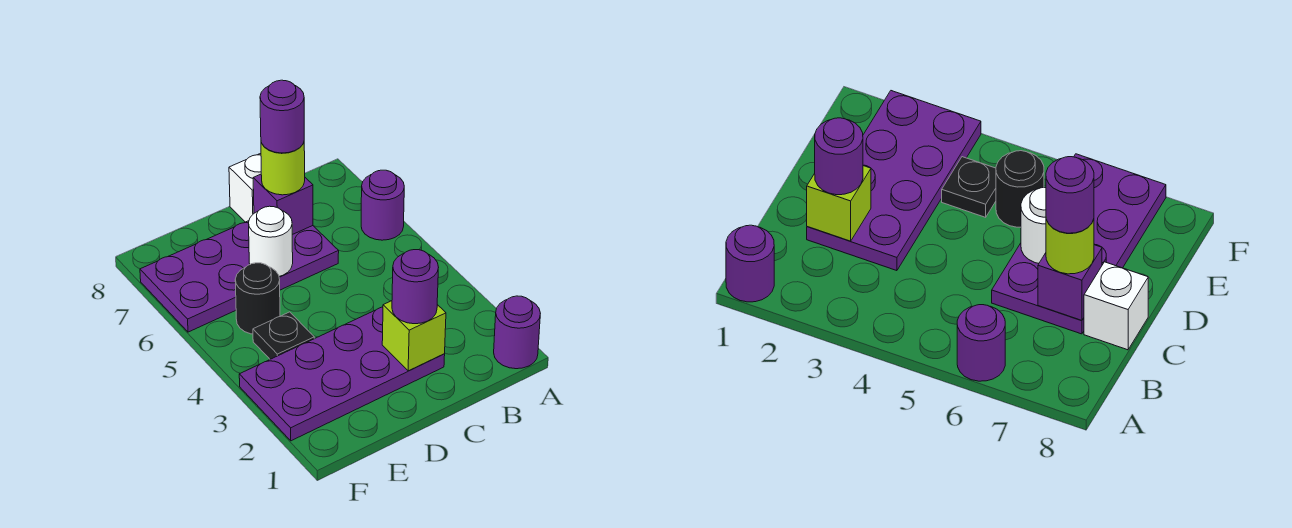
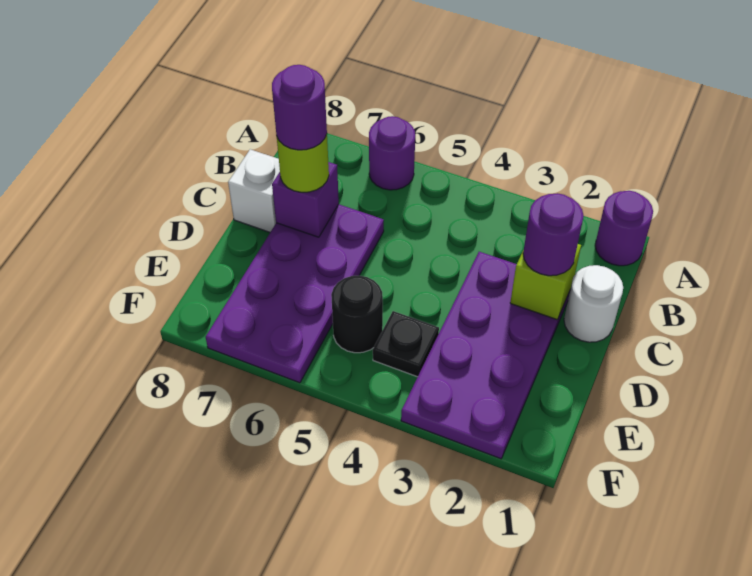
white round brick D6 level 2 -> white round brick C1 level 1

